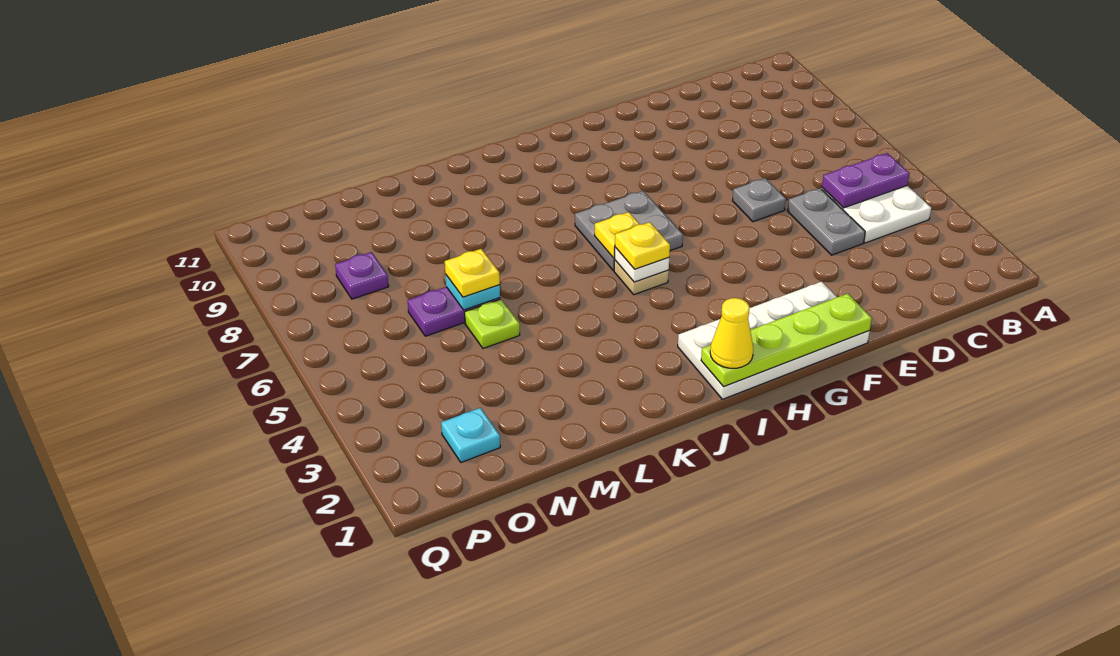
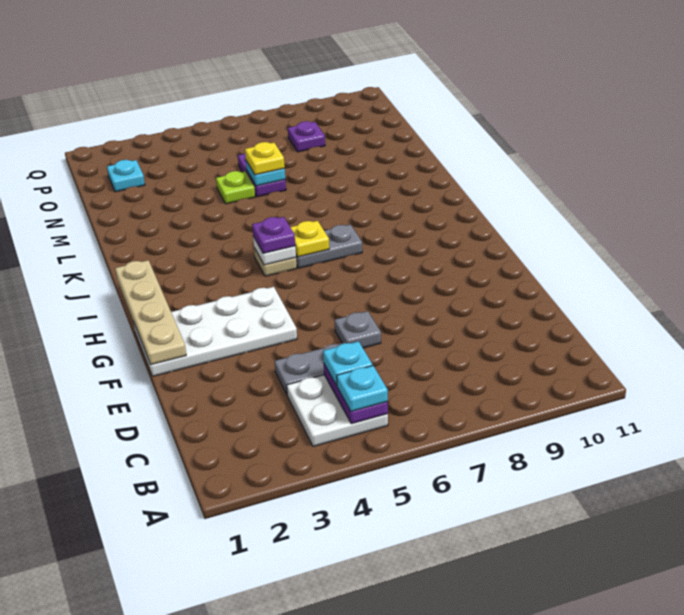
none -> cyan plate B5 level 3
none -> cyan plate C5 level 3
white plate F1:I2 level 1 -> white plate F1:G4 level 1
lime plate F1:I1 level 2 -> tan plate F1:I1 level 2
grey plate H6:I7 level 1 -> grey plate I6:I7 level 1
yellow cone I1 level 3 -> none
yellow plate I5 level 3 -> purple plate I5 level 3

